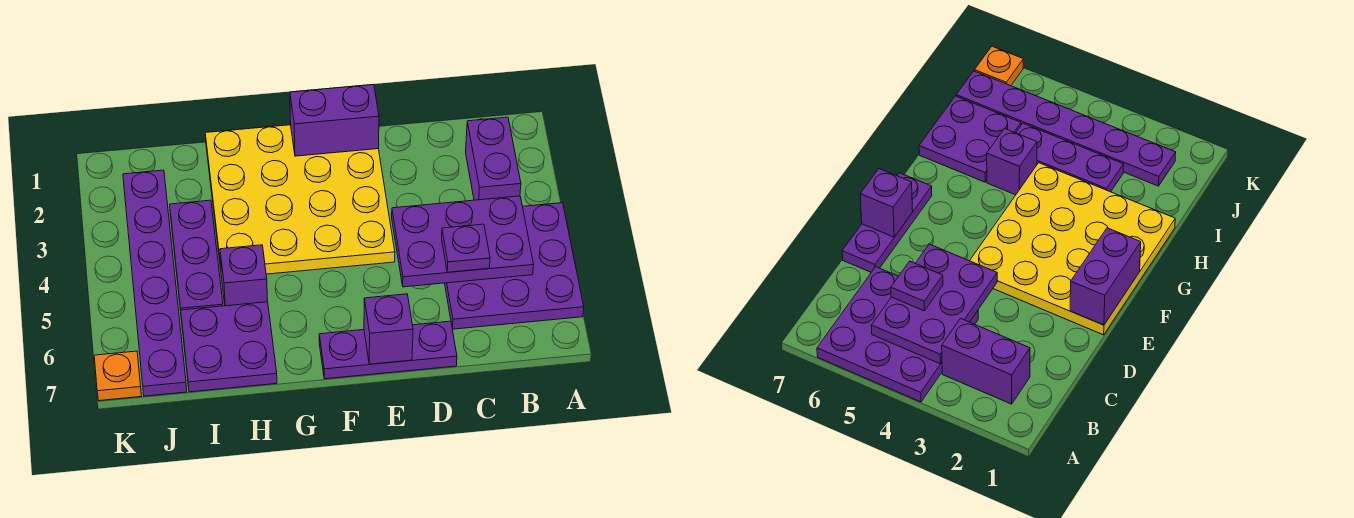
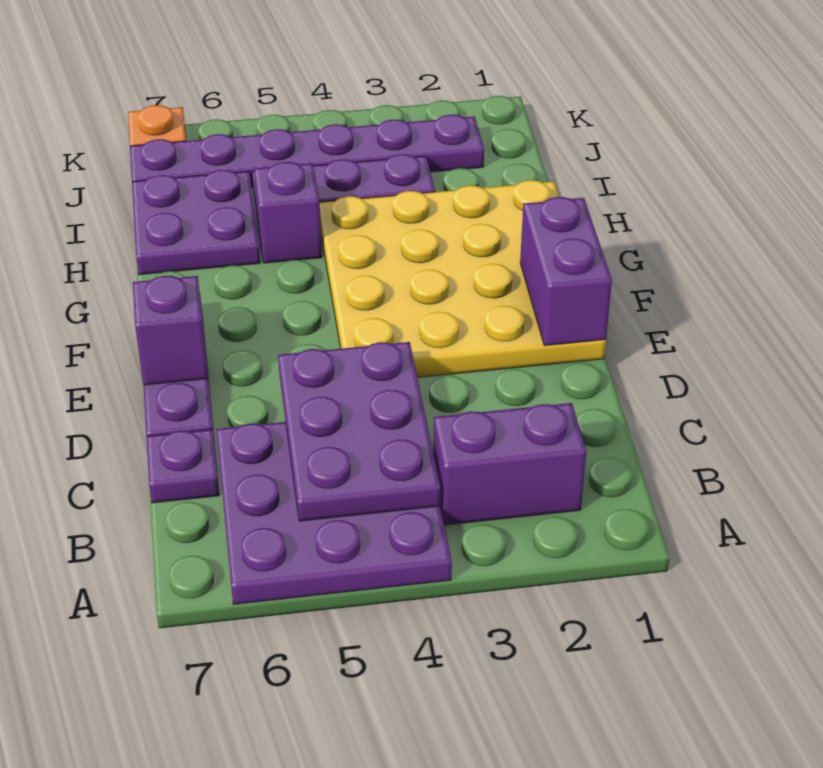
purple plate C5 level 3 -> purple plate C7 level 1

